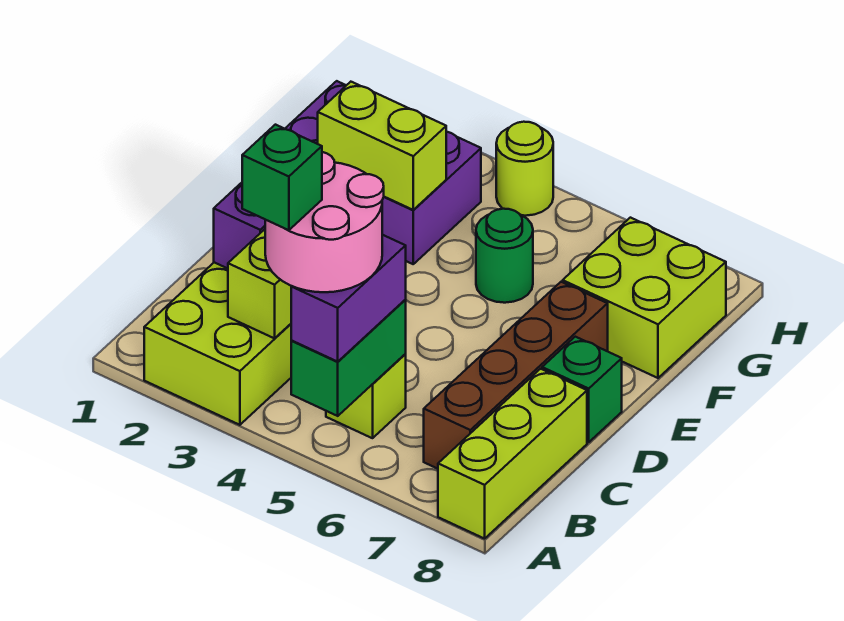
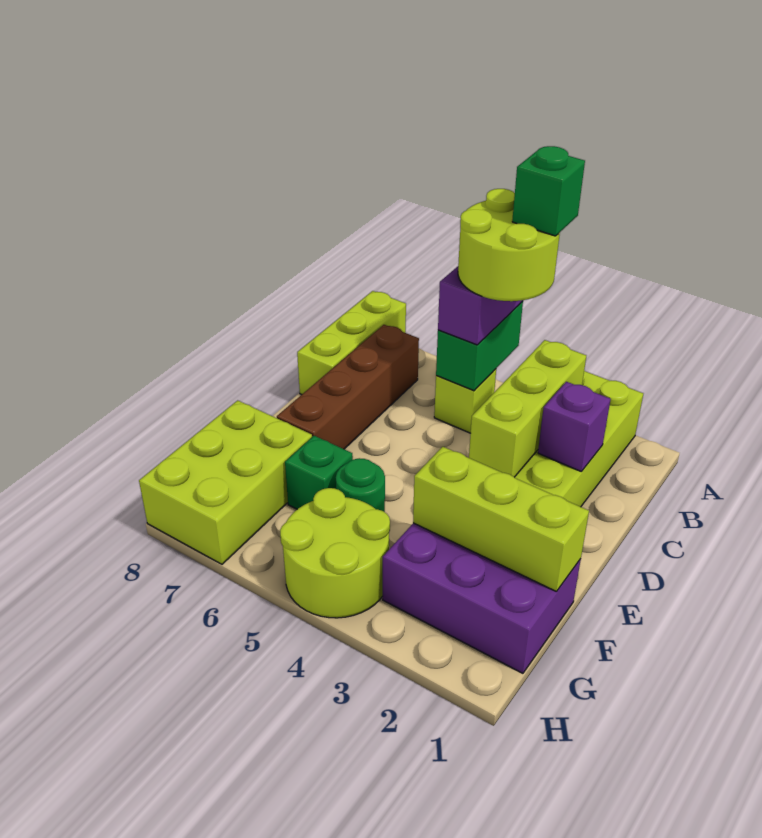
pink round brick A4:B5 level 4 -> lime round brick A4:B5 level 4
green brick D8 level 1 -> green brick F6 level 1
lime brick F2:F3 level 2 -> lime brick F1:F3 level 2
lime brick F7:G8 level 1 -> lime brick F7:H8 level 1
lime round brick H4 level 1 -> lime round brick G4:H5 level 1

